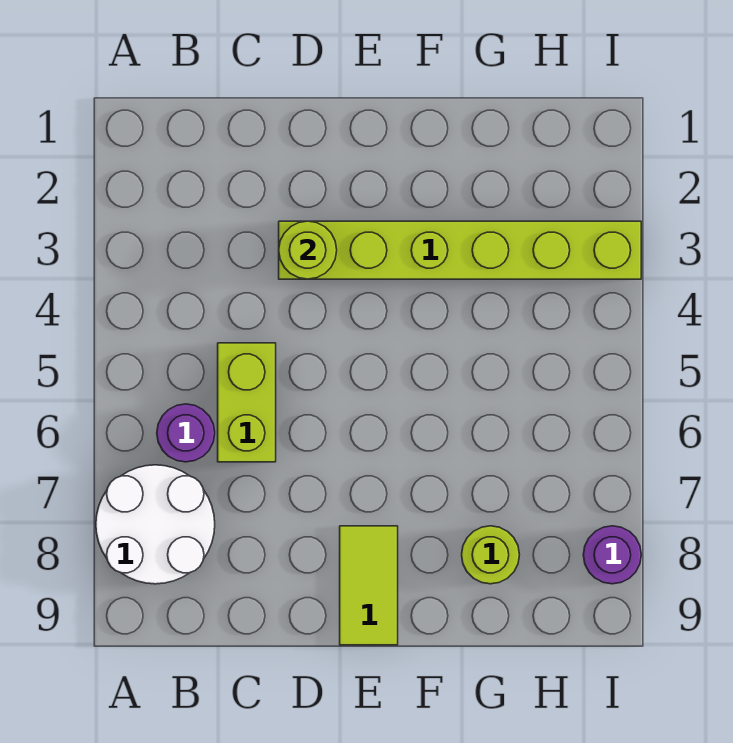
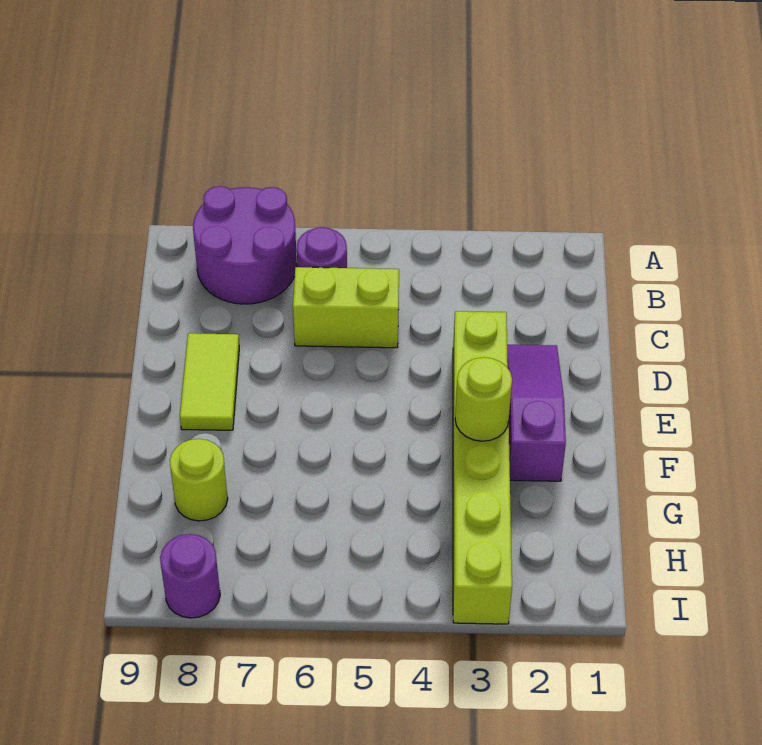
white round brick A7:B8 level 1 -> purple round brick A7:B8 level 1
none -> purple slope D2:F2 level 1 top F
lime round brick D3 level 2 -> lime round brick F3 level 2
lime tile E8:E9 level 1 -> lime tile D8:E8 level 1

